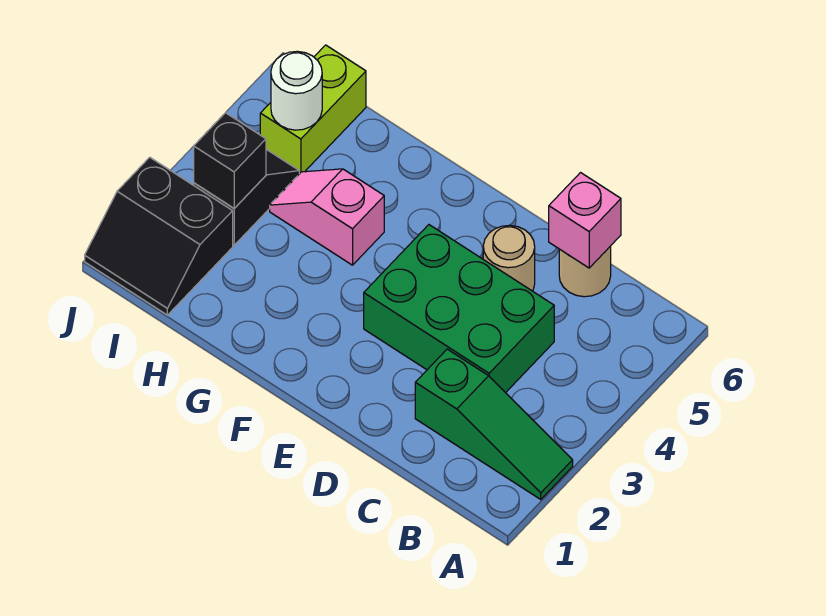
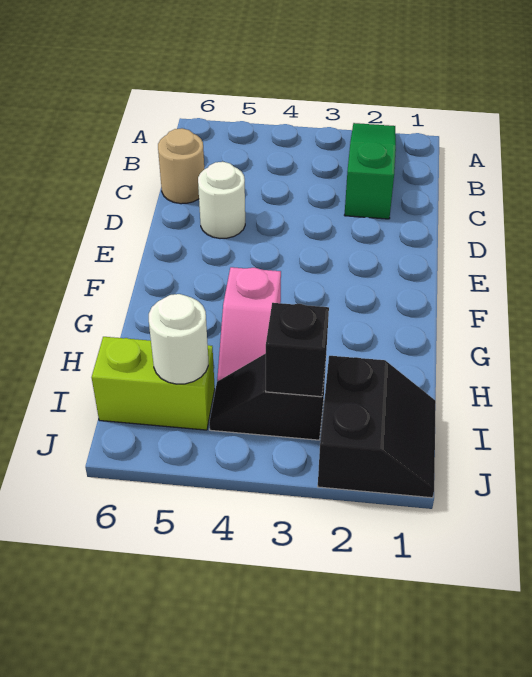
green brick C3:E4 level 1 -> none
pink brick C6 level 2 -> none
tan round brick D5 level 1 -> white round brick D5 level 1

